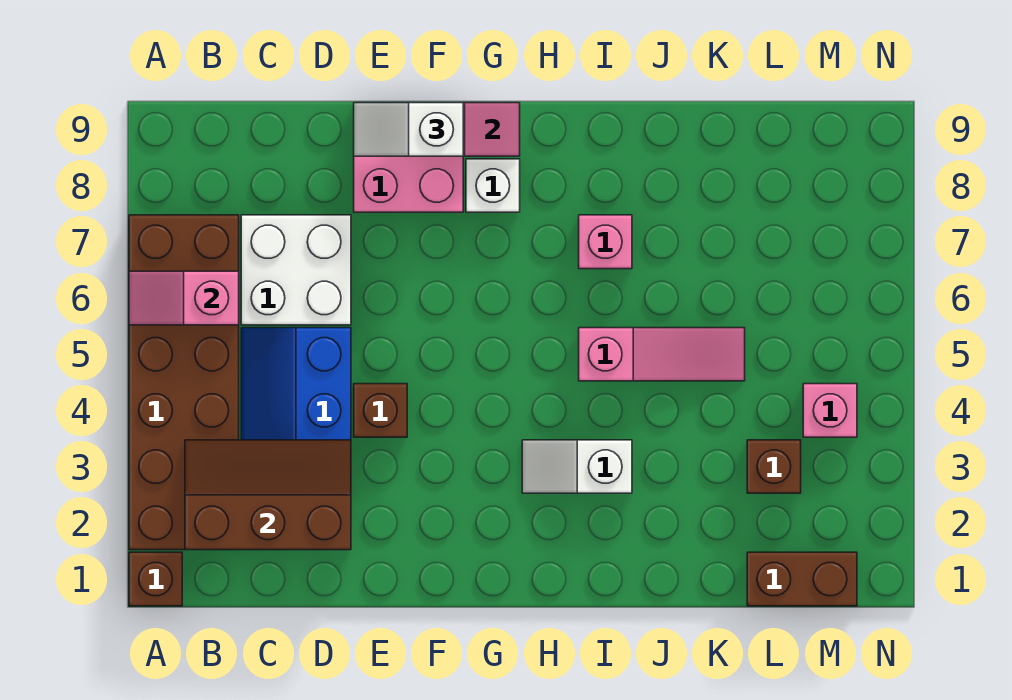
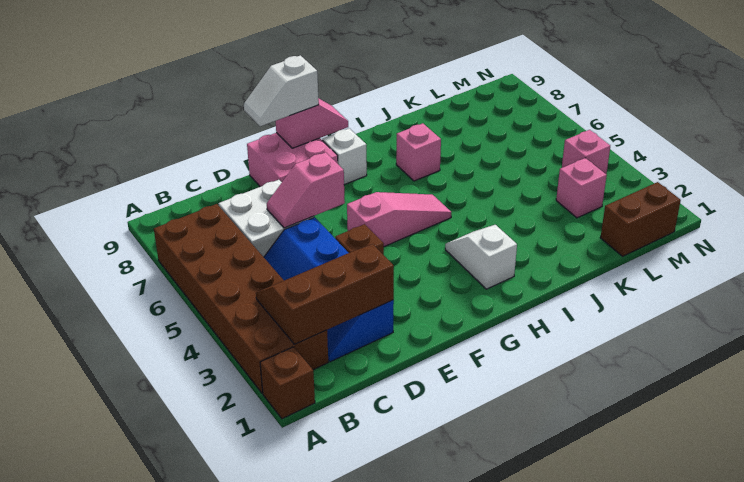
pink slope A6:B6 level 2 top B -> pink slope D6:E6 level 2 top E
white slope H3:I3 level 1 top I -> white slope H2:H3 level 1 top 2
pink slope I5:K5 level 1 top I -> pink slope F5:H5 level 1 top F
brown brick L3 level 1 -> pink brick L3 level 1

